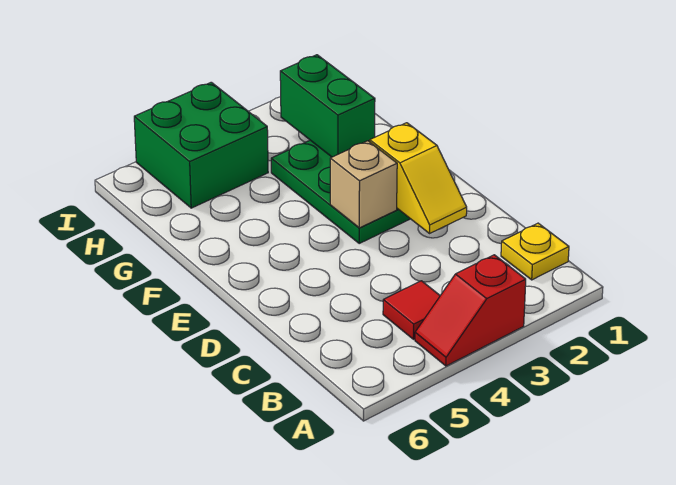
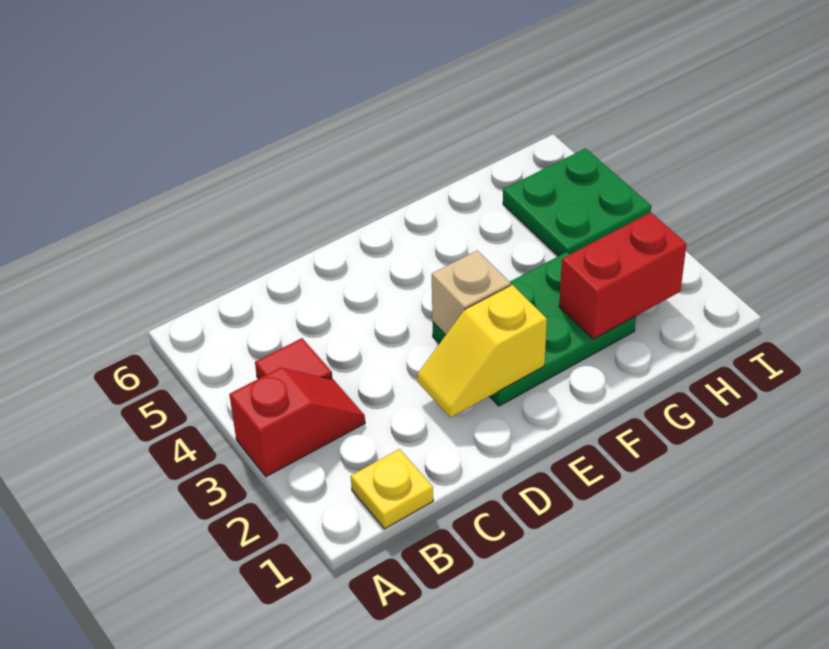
red slope A3:A4 level 1 top 3 -> red slope A3:B3 level 1 top A
green brick G2:H2 level 2 -> red brick G2:H2 level 2
green brick H4:I5 level 1 -> green plate H4:I5 level 1

